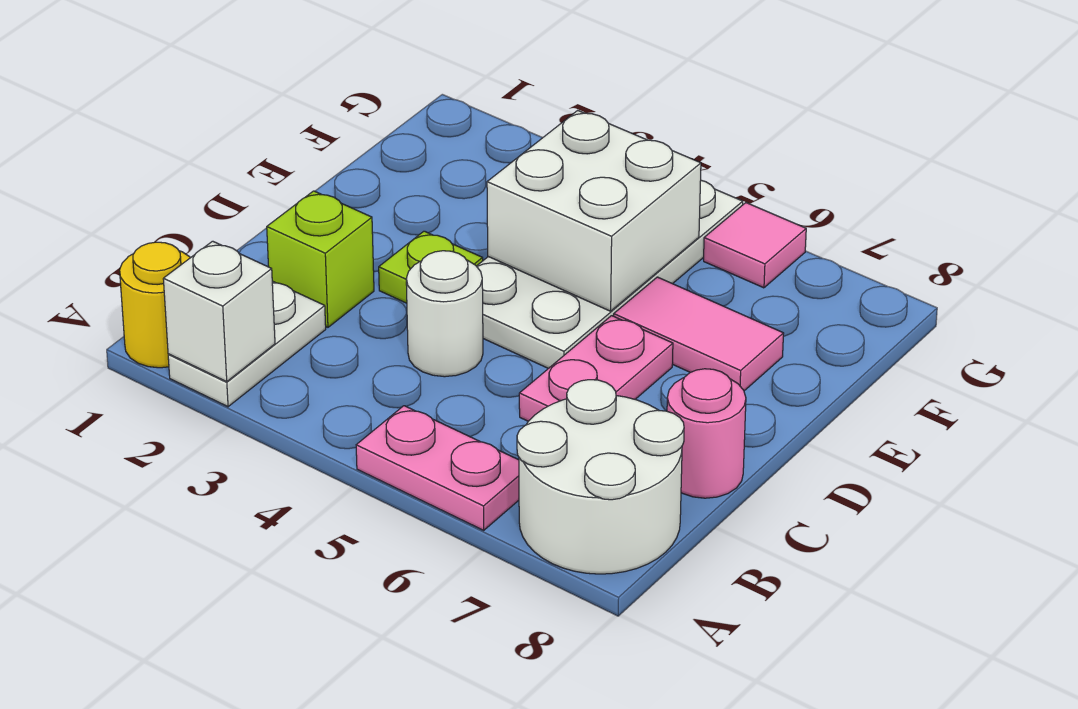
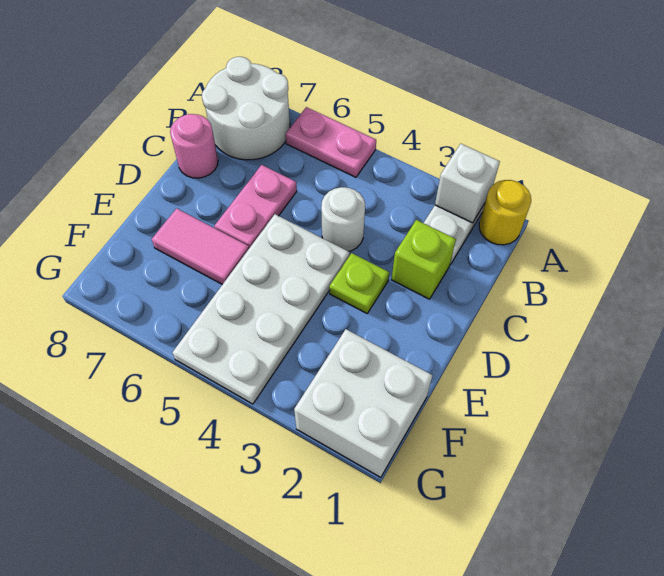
white brick E4:F5 level 2 -> white brick F1:G2 level 1
pink tile G6 level 1 -> none

